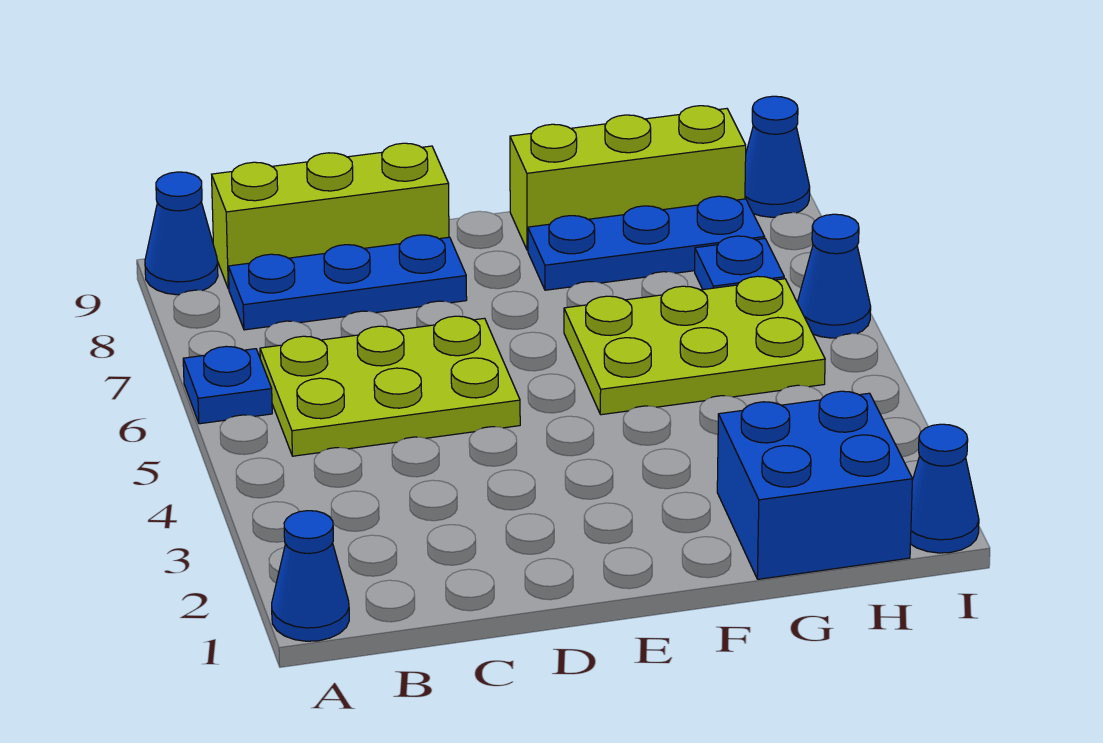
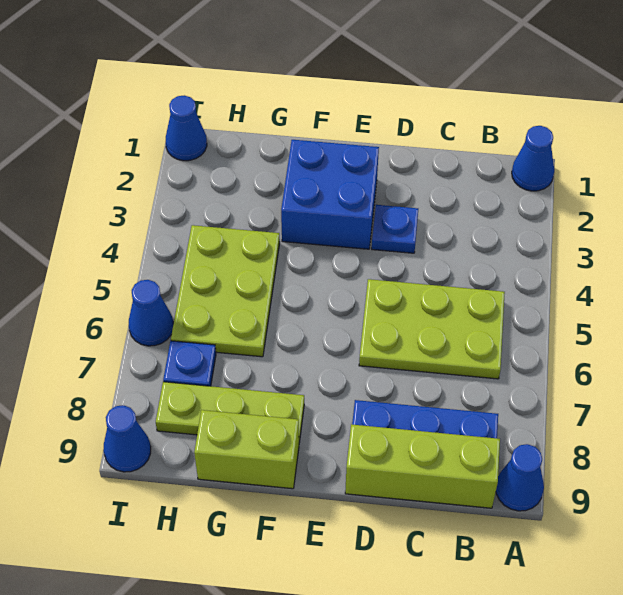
blue plate A6 level 1 -> blue plate D3 level 1
lime plate F5:H6 level 1 -> lime plate G4:H6 level 1
blue plate F8:H8 level 1 -> lime plate F8:H8 level 1
lime brick F9:H9 level 1 -> lime brick F9:G9 level 1
blue brick G1:H2 level 1 -> blue brick E2:F3 level 1

